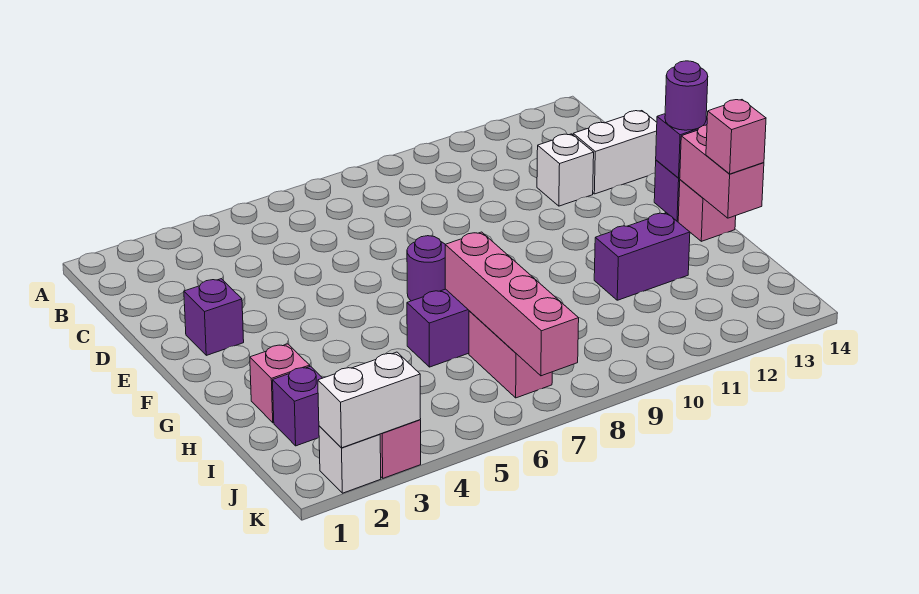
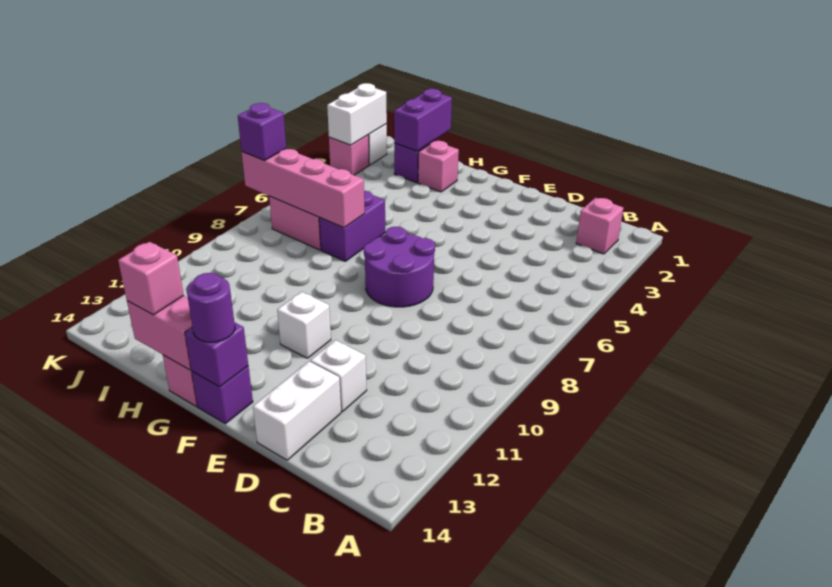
none -> pink brick B2 level 1
purple brick E2 level 1 -> purple brick K7 level 3
purple round brick F7 level 1 -> purple round brick E7:F8 level 1
none -> white brick F11 level 1
purple brick H11:H12 level 1 -> purple brick I1:I2 level 2

